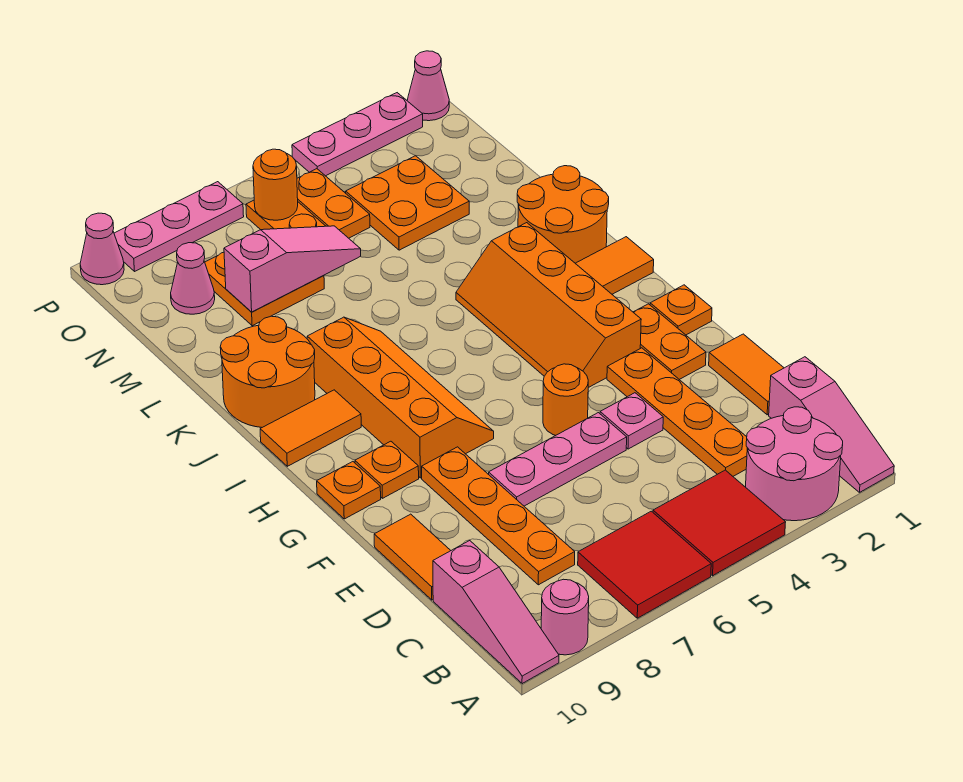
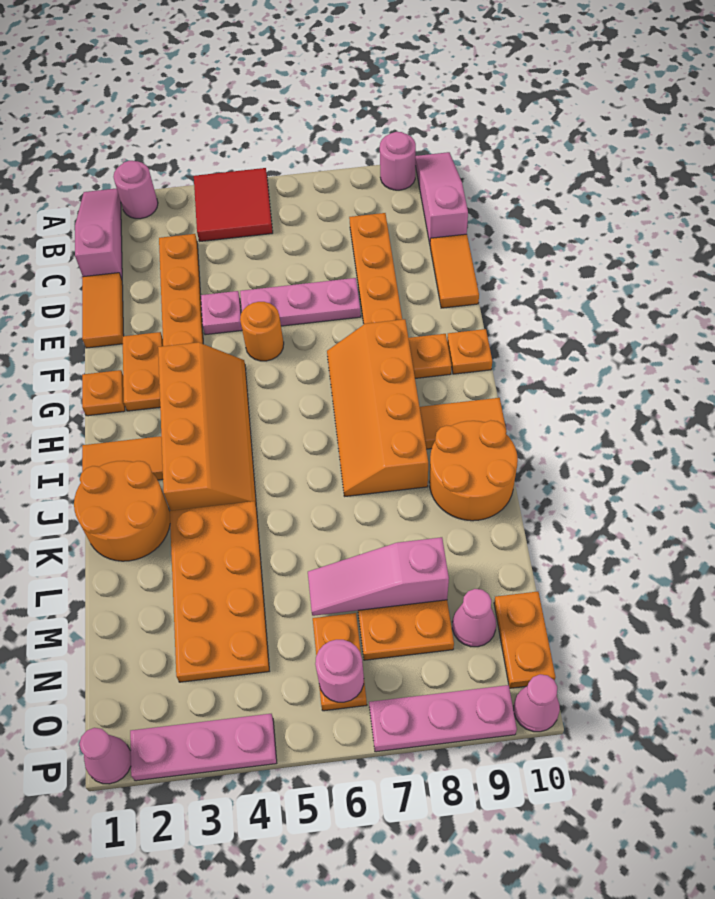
pink round brick A2:B3 level 1 -> pink round brick A2 level 1
red tile A6:B7 level 1 -> none
orange plate M3:N4 level 1 -> orange plate K3:N4 level 1
orange plate N5:O5 level 1 -> orange plate N10:O10 level 1
orange round brick O6 level 2 -> pink round brick O6 level 2

